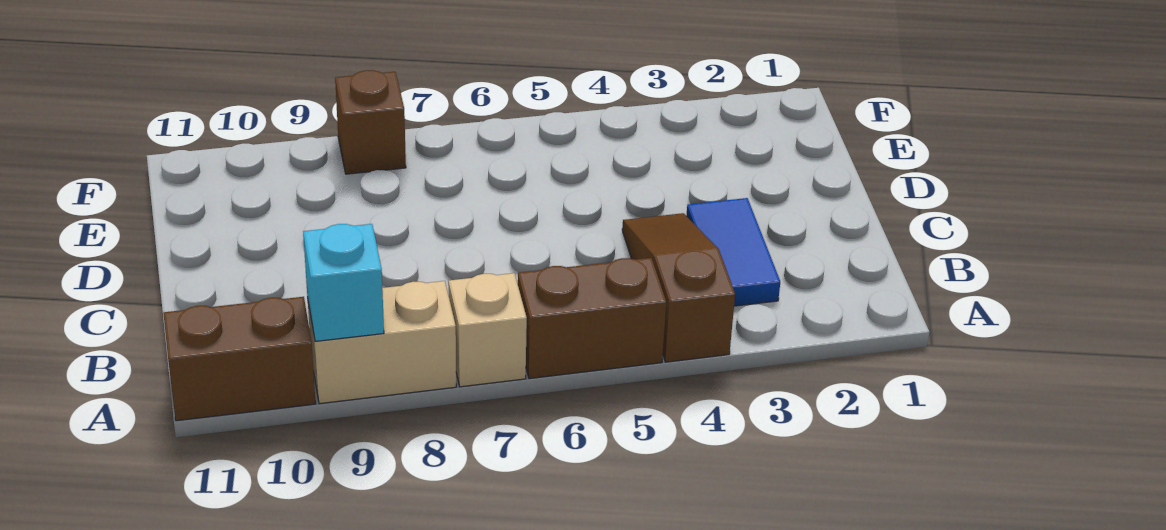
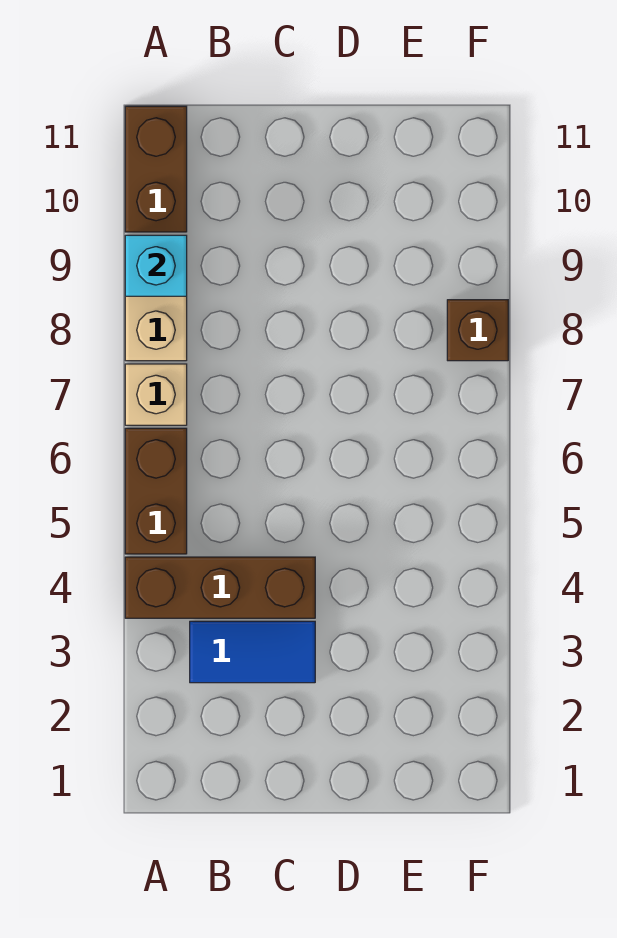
brown slope A4:C4 level 1 top A -> brown brick A4:C4 level 1

